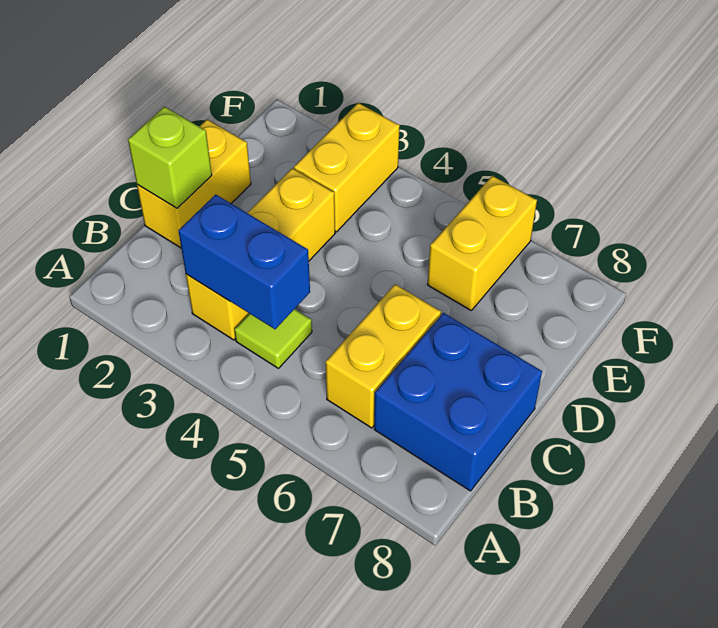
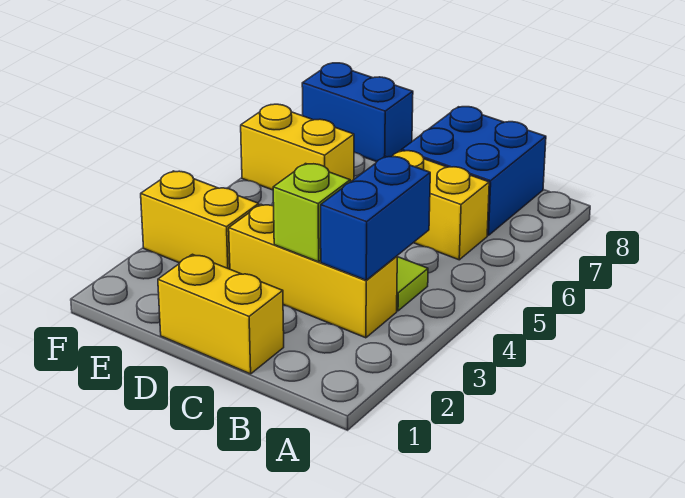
lime brick C1 level 2 -> lime brick C3 level 2
none -> blue brick E8:F8 level 1

